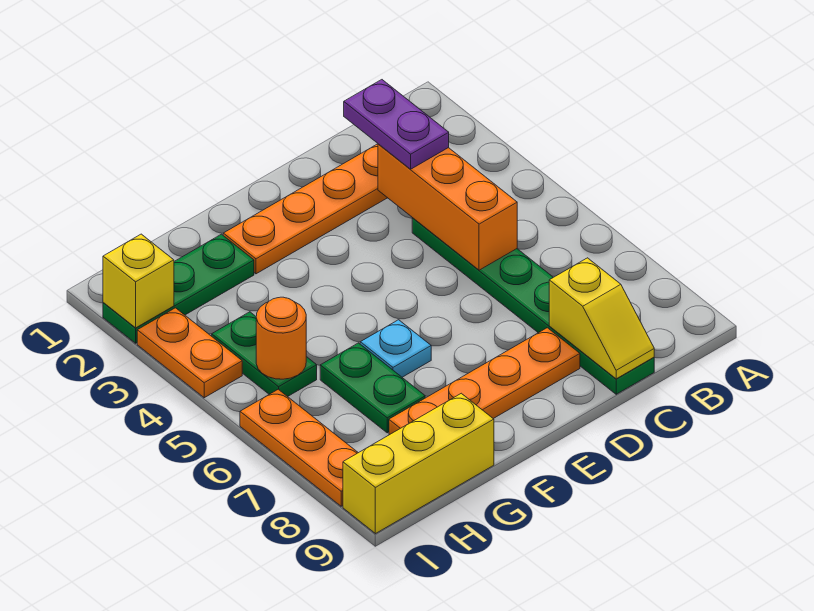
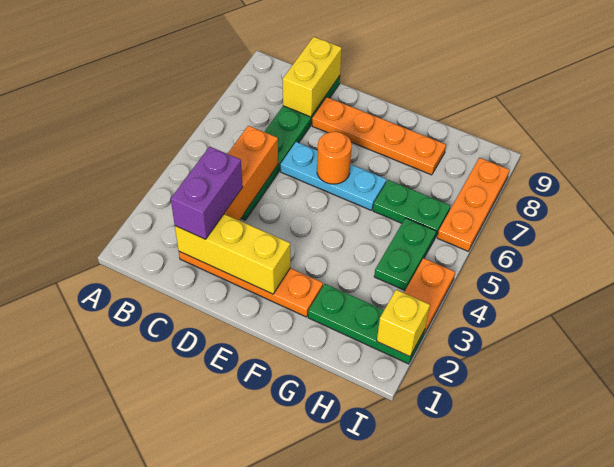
purple plate C2:C3 level 3 -> purple brick C2:C3 level 3
yellow slope C8:C9 level 2 top 8 -> yellow brick C8:C9 level 2
cyan plate F6 level 1 -> cyan plate D6:F6 level 1
green plate G6:G7 level 1 -> green plate G6:H6 level 1
yellow brick G9:I9 level 1 -> yellow brick C2:E2 level 2
orange round brick H5 level 2 -> orange round brick E6 level 2

